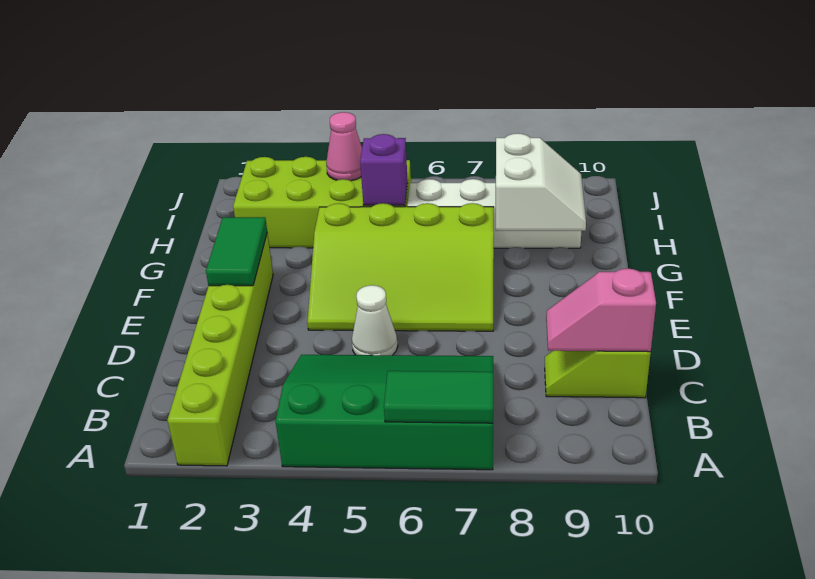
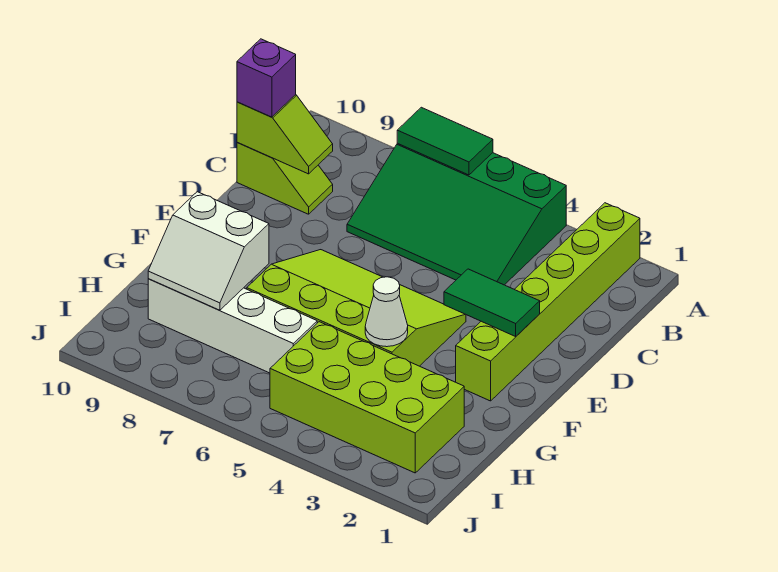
pink slope C9:C10 level 2 top 10 -> lime slope C9:C10 level 2 top 10
white cone D5 level 1 -> white cone G4 level 2
green tile E2:F2 level 2 -> green tile E2:E3 level 2
white slope G8:H9 level 2 top 8 -> white slope G8:H9 level 2 top G
purple brick H5 level 2 -> purple brick C10 level 3
pink cone I4 level 2 -> none

